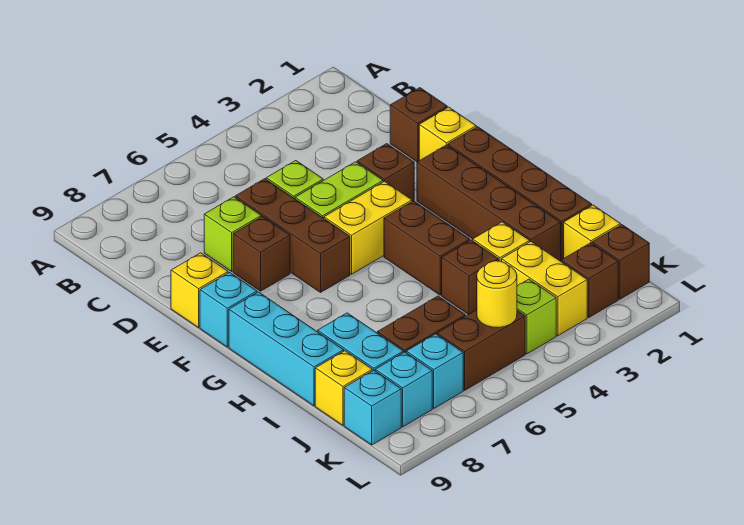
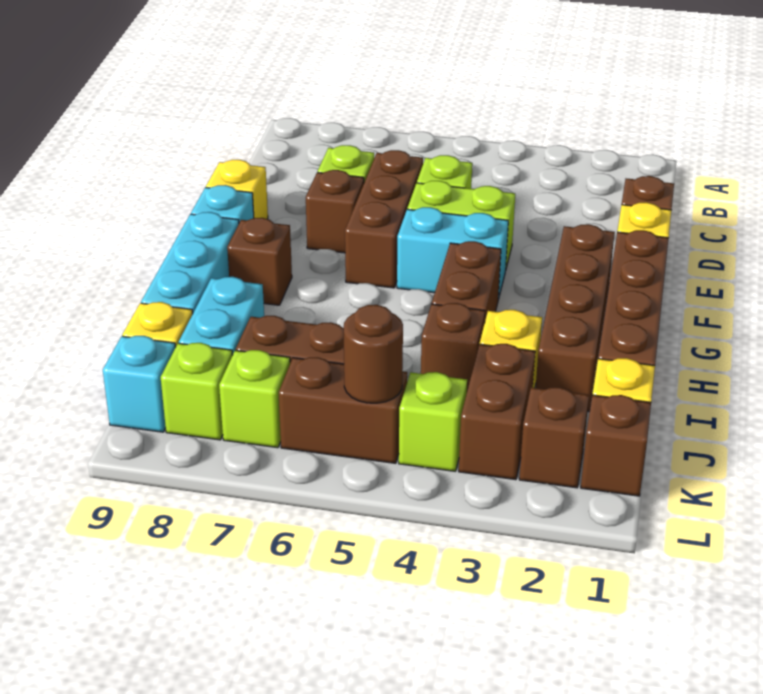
brown brick E3 level 1 -> brown brick G8 level 1
yellow brick F4:F5 level 1 -> cyan brick F4:F5 level 1
yellow brick J3:K3 level 1 -> brown brick J3:K3 level 1
yellow round brick K5 level 2 -> brown round brick K5 level 2
cyan brick K7 level 1 -> lime brick K7 level 1
cyan brick K8 level 1 -> lime brick K8 level 1

